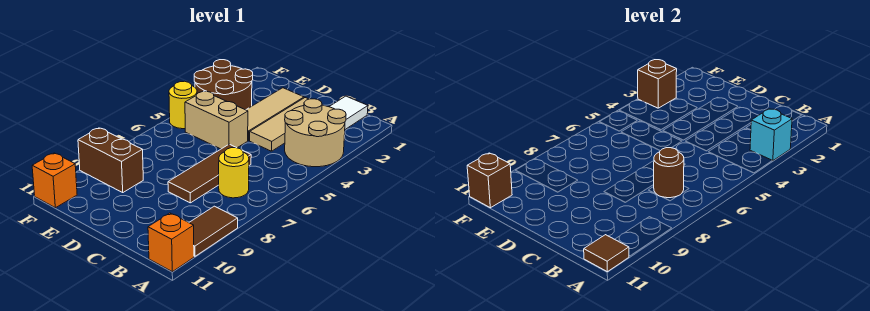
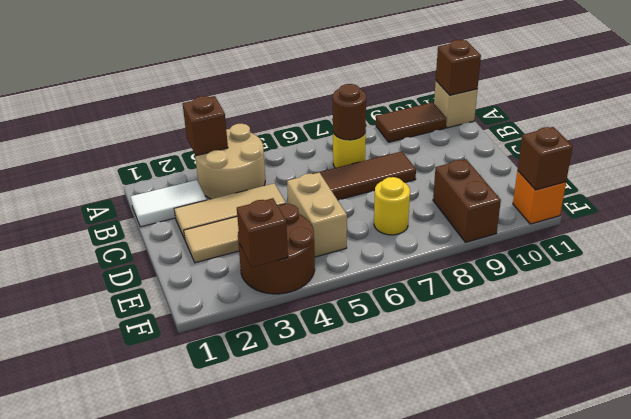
cyan brick A3 level 2 -> brown brick A3 level 2
orange brick A11 level 1 -> tan brick A11 level 1
brown tile A11 level 2 -> brown brick A11 level 2
yellow round brick F5 level 1 -> yellow round brick E7 level 1

